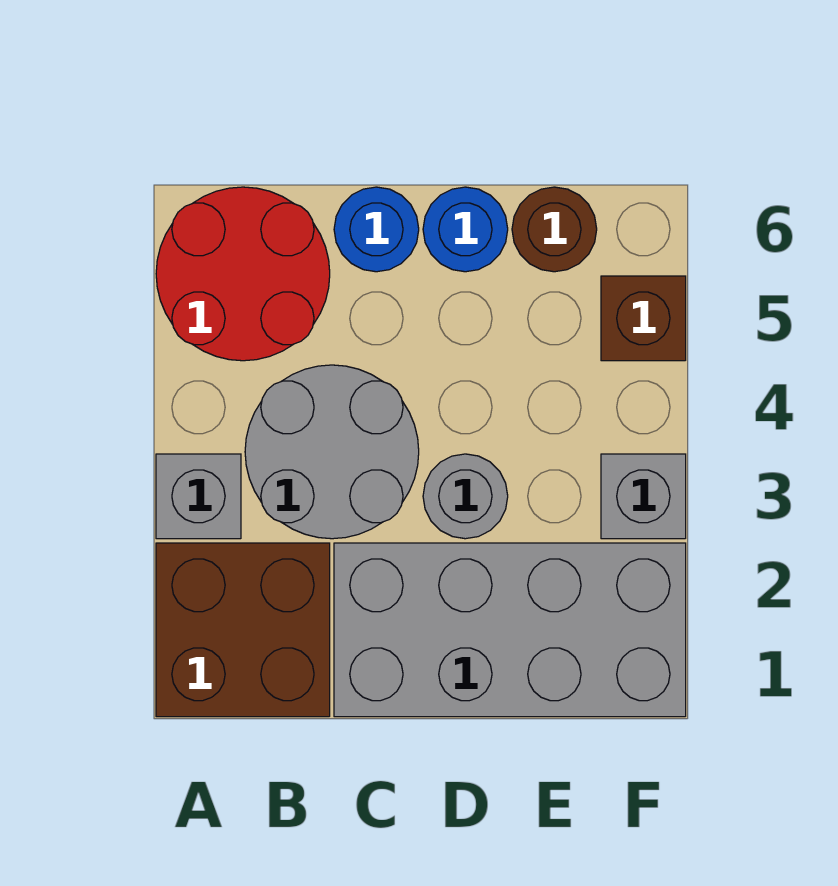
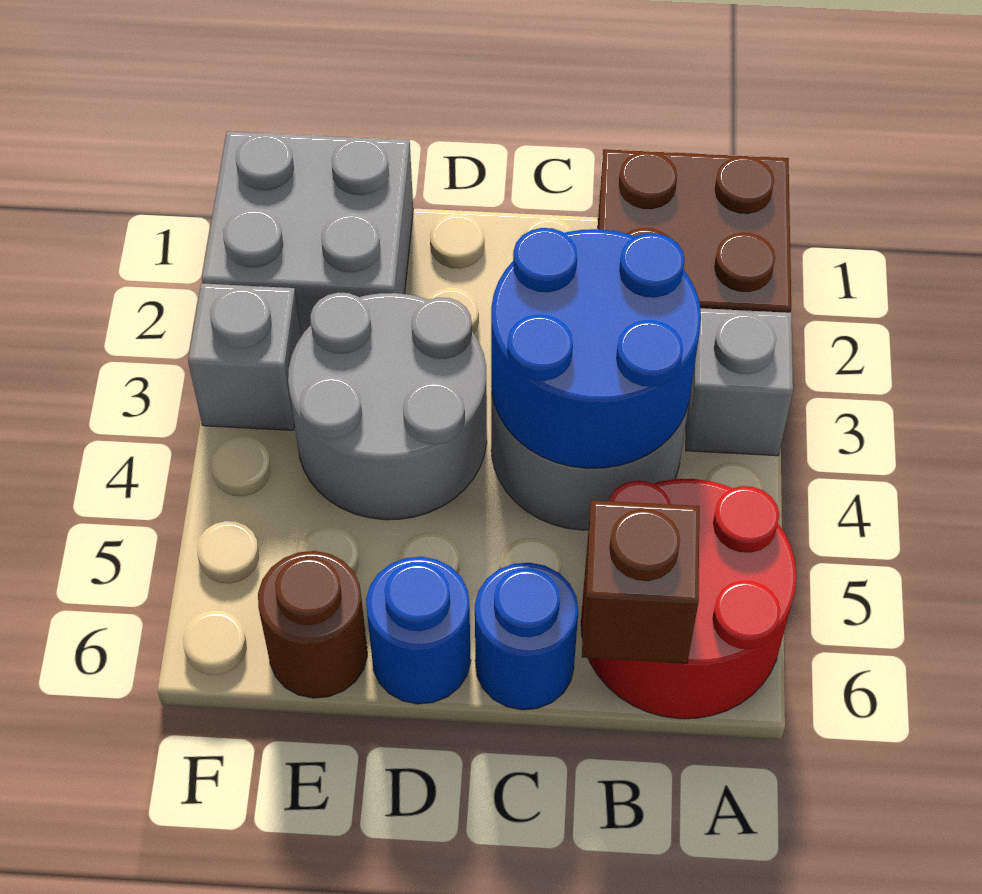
none -> blue round brick B3:C4 level 2
grey brick C1:F2 level 1 -> grey brick E1:F2 level 1
grey round brick D3 level 1 -> grey round brick D3:E4 level 1
brown brick F5 level 1 -> brown brick B6 level 2

